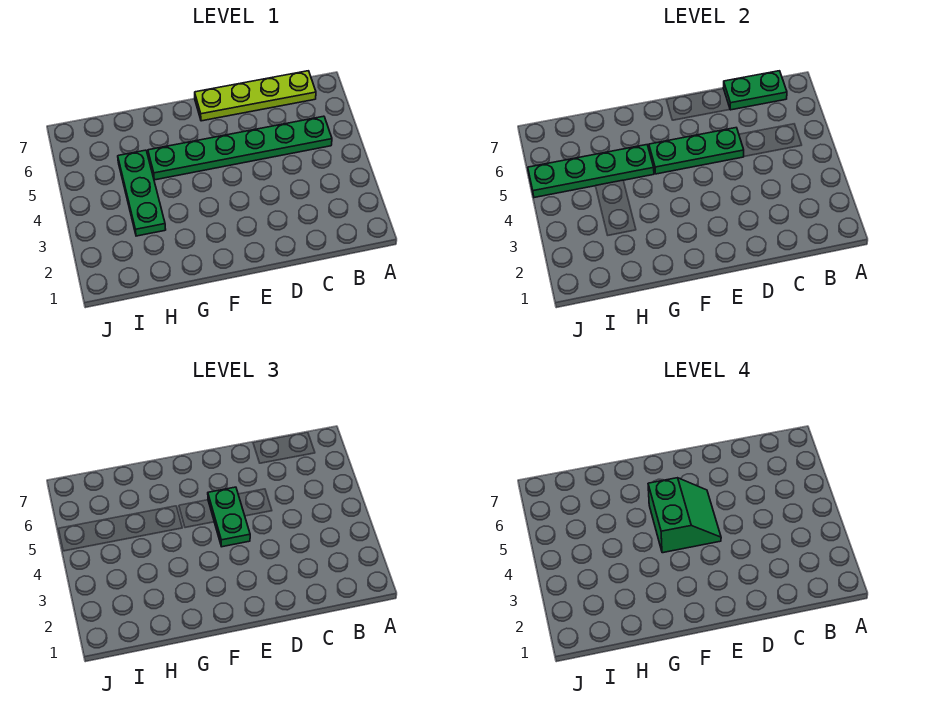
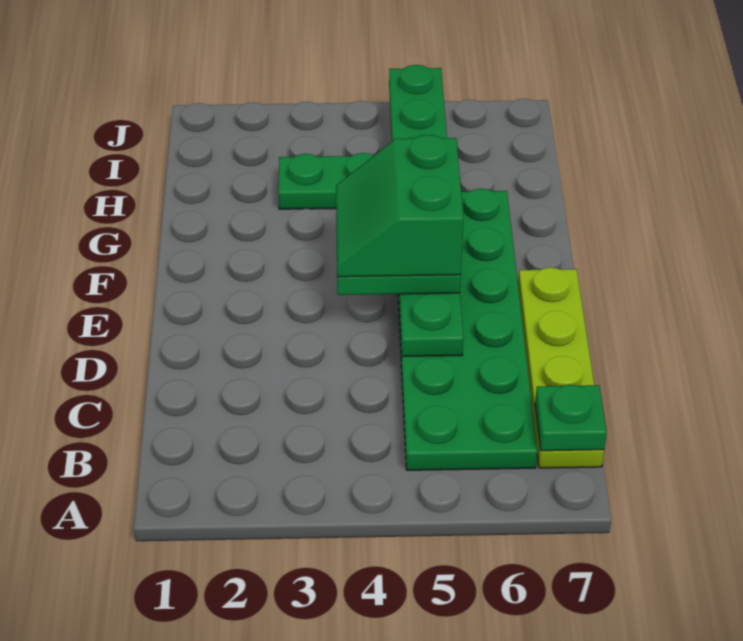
green plate B5:G5 level 1 -> green plate B5:G6 level 1
green plate B7:C7 level 2 -> green plate B7 level 2
green slope E4:F5 level 4 top F -> green slope E4:F5 level 4 top 5

